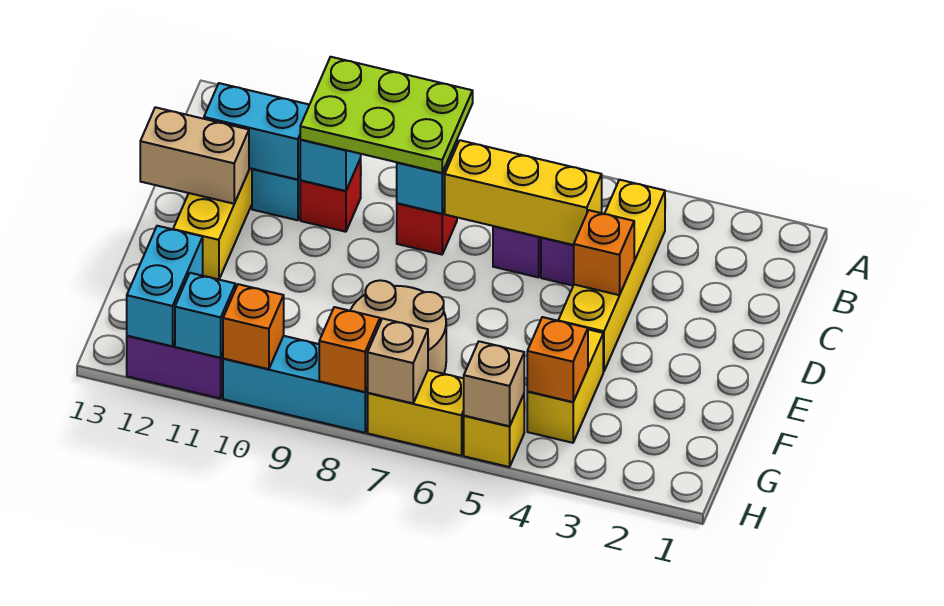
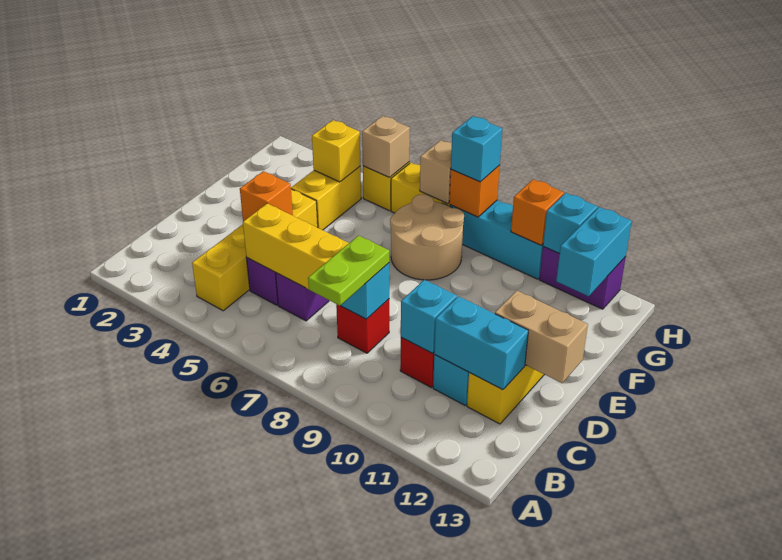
lime plate B8:C10 level 3 -> lime plate B8:C8 level 3
orange brick G4 level 2 -> yellow brick G4 level 2
none -> cyan brick H8 level 3

